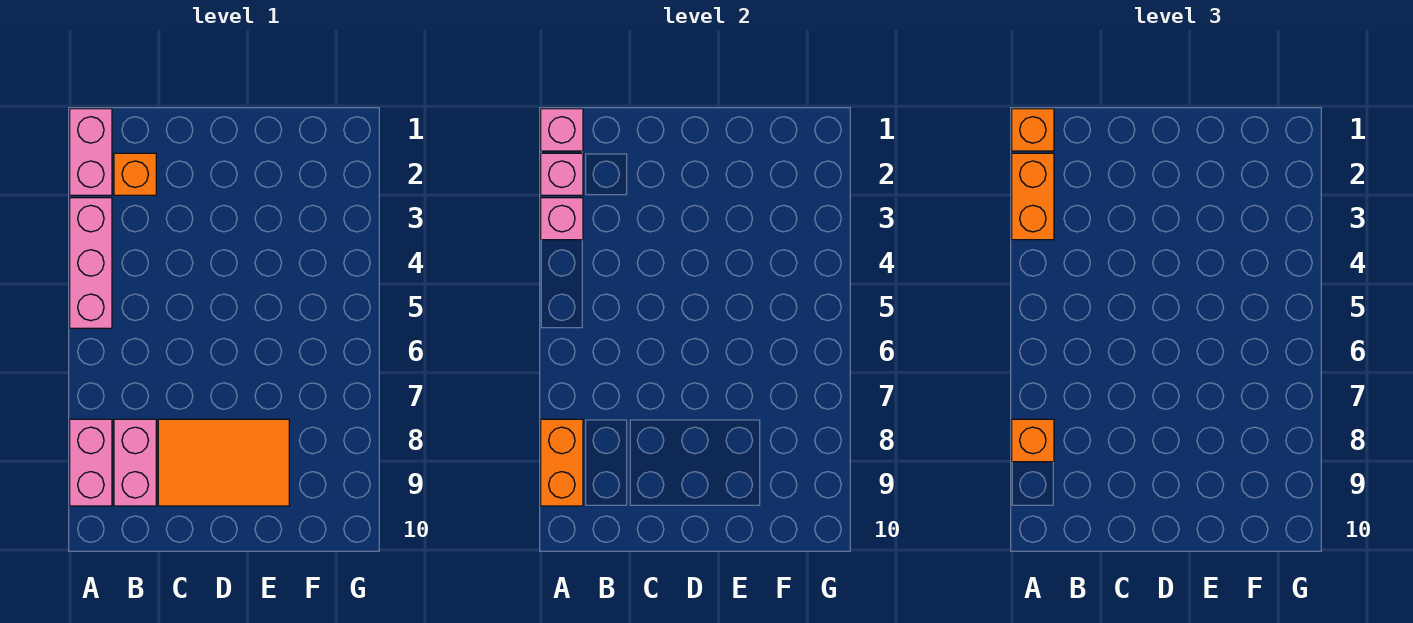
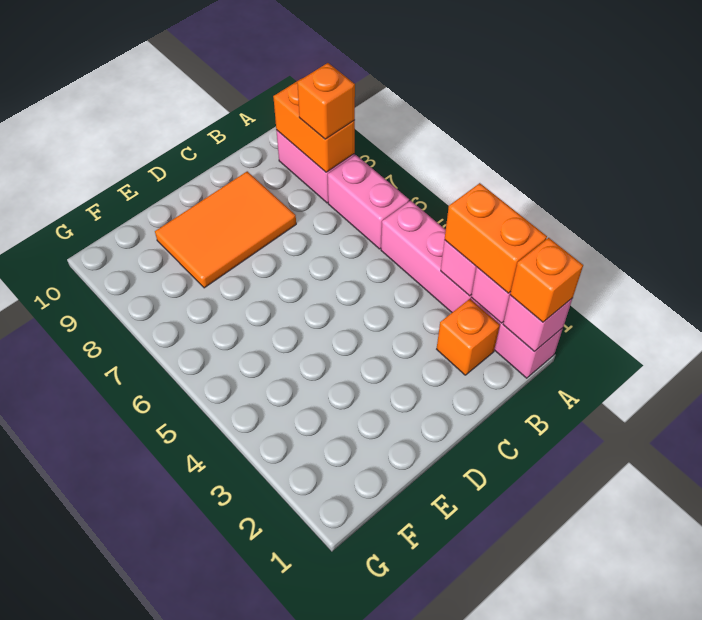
pink brick B8:B9 level 1 -> pink brick A6:A7 level 1

